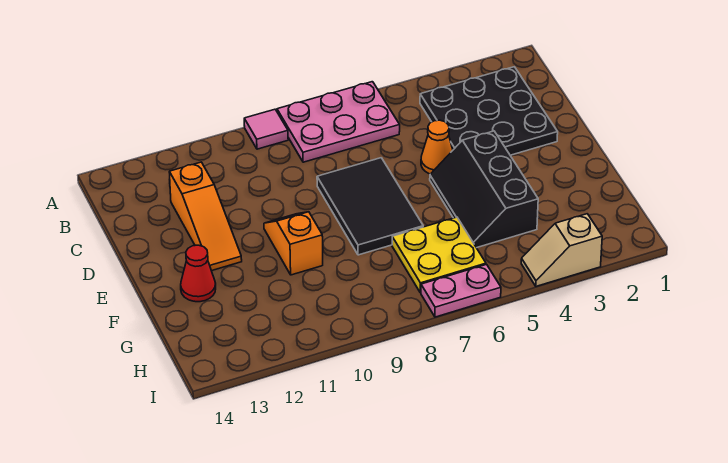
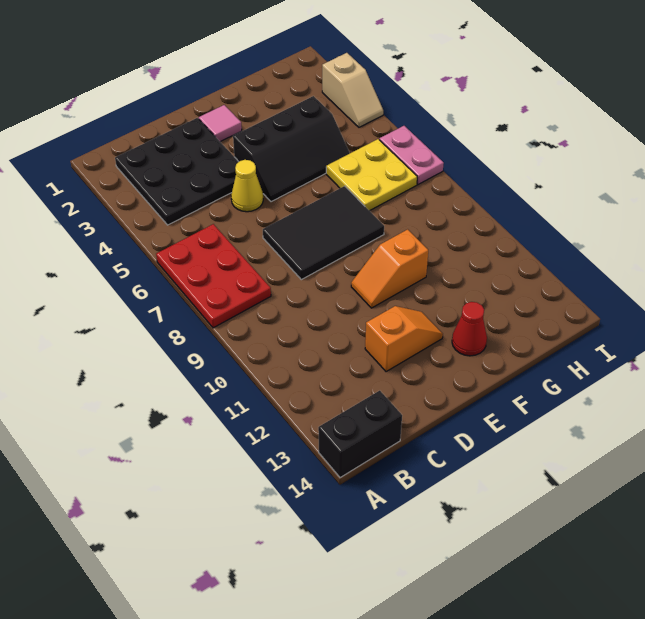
pink plate A6:B8 level 1 -> red plate A6:B8 level 1
pink tile A9 level 1 -> pink tile E2 level 1
none -> black brick A14:B14 level 1
orange slope C12:E12 level 1 top C -> orange slope D12:E12 level 1 top D
orange cone D5 level 1 -> yellow cone D5 level 1

